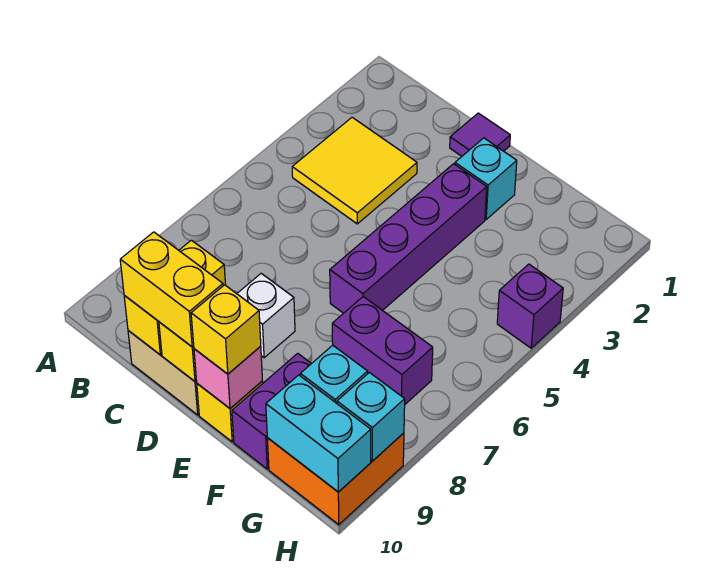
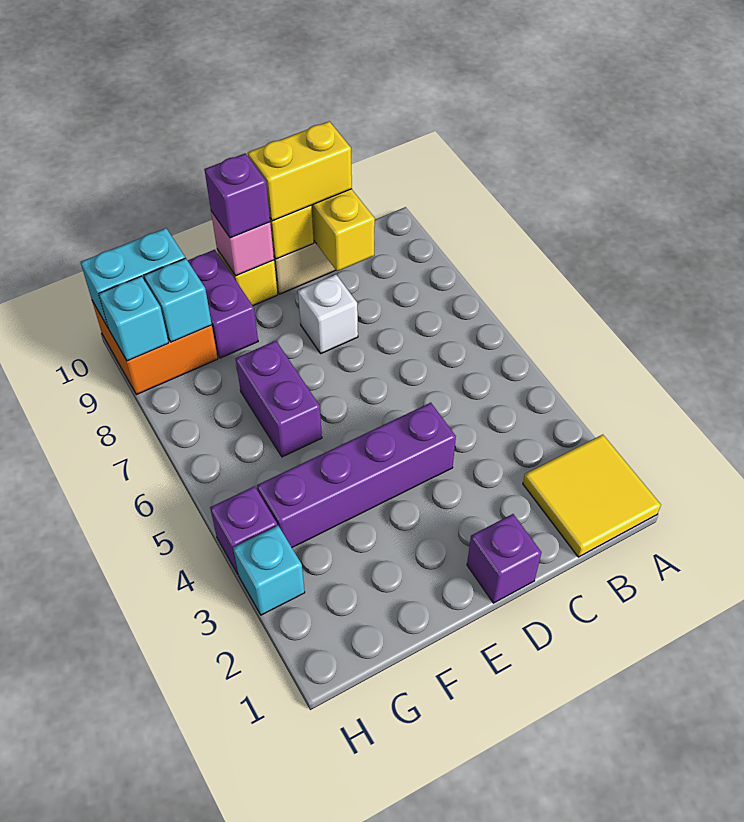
yellow tile B3:C4 level 1 -> yellow tile A1:B2 level 1
purple tile D1 level 1 -> purple brick D1 level 1
cyan brick E2 level 1 -> cyan brick H3 level 1
purple brick E3:E6 level 1 -> purple brick D4:G4 level 1
yellow brick E10 level 3 -> purple brick E10 level 3
purple brick F7:G7 level 1 -> purple brick F6:F7 level 1

